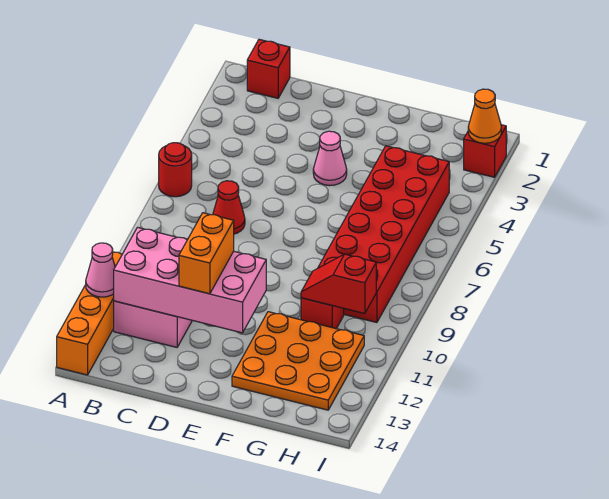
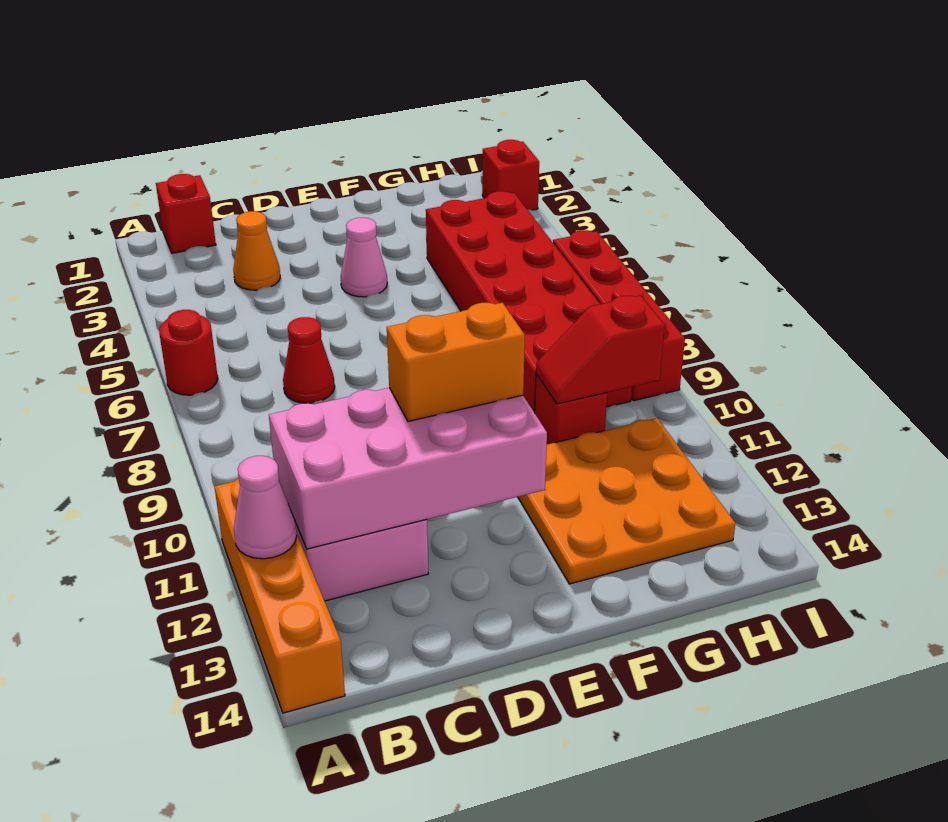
orange brick D11:D12 level 3 -> orange brick D11:E11 level 3
orange cone I2 level 2 -> orange cone C3 level 1
none -> red brick I6:I9 level 1

